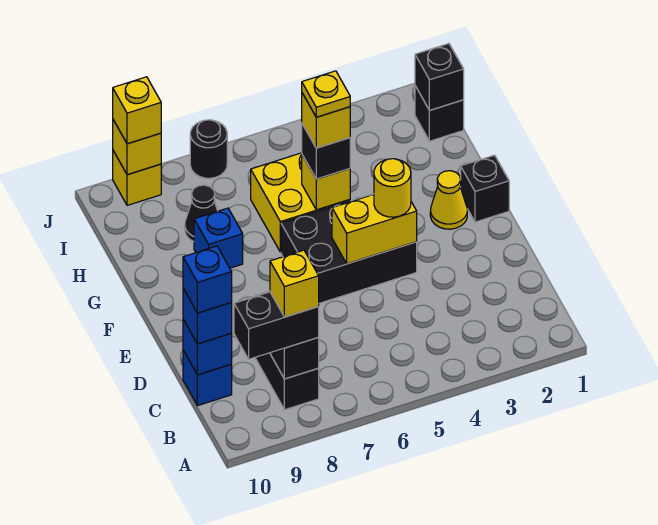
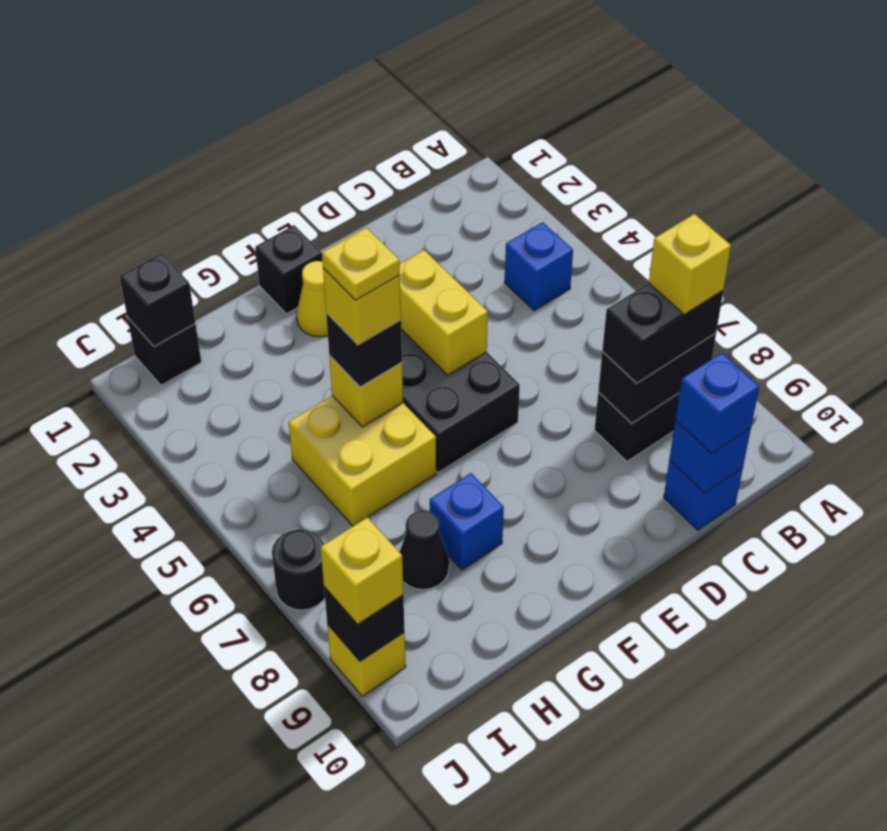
black brick B8:B9 level 3 -> black brick B8:C8 level 3
blue brick C10 level 4 -> blue brick B4 level 1
yellow round brick E4 level 3 -> none
yellow brick J9 level 2 -> black brick J9 level 2

